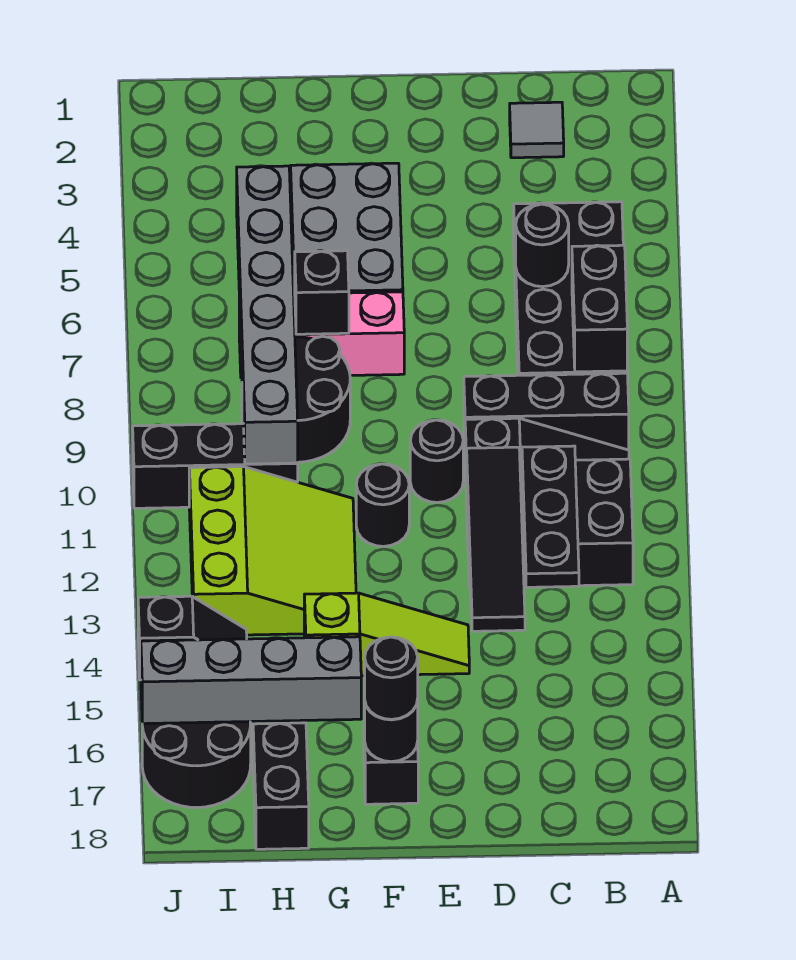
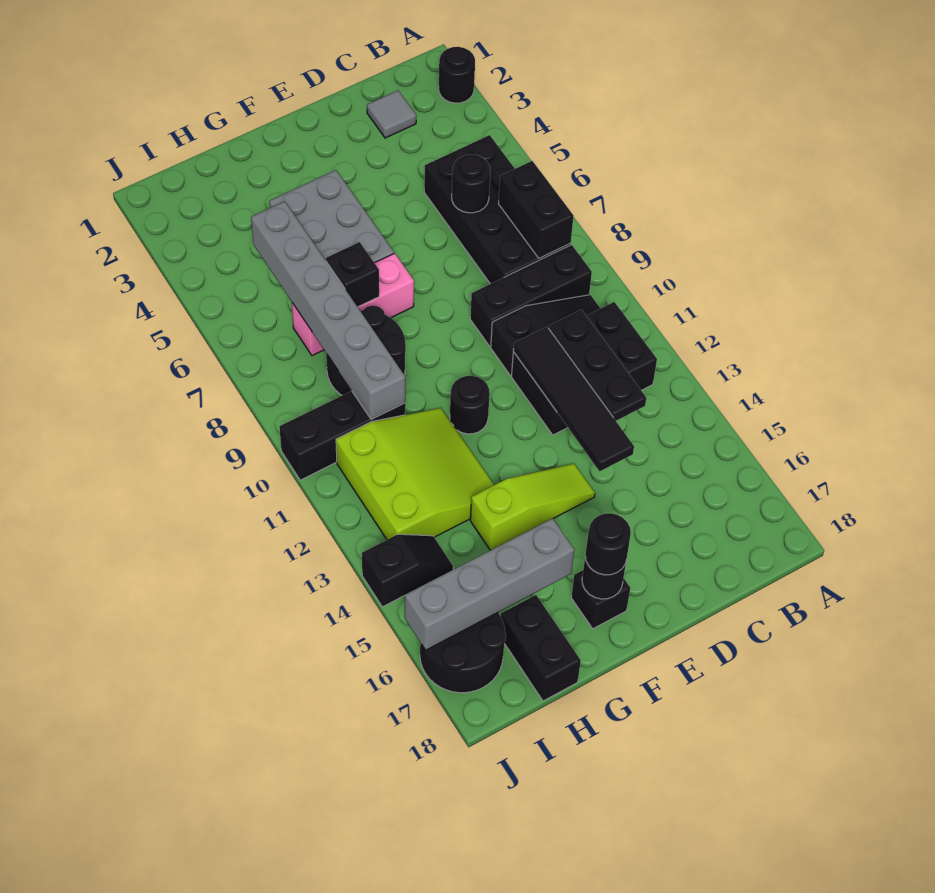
black round brick E10 level 1 -> black round brick A2 level 1

